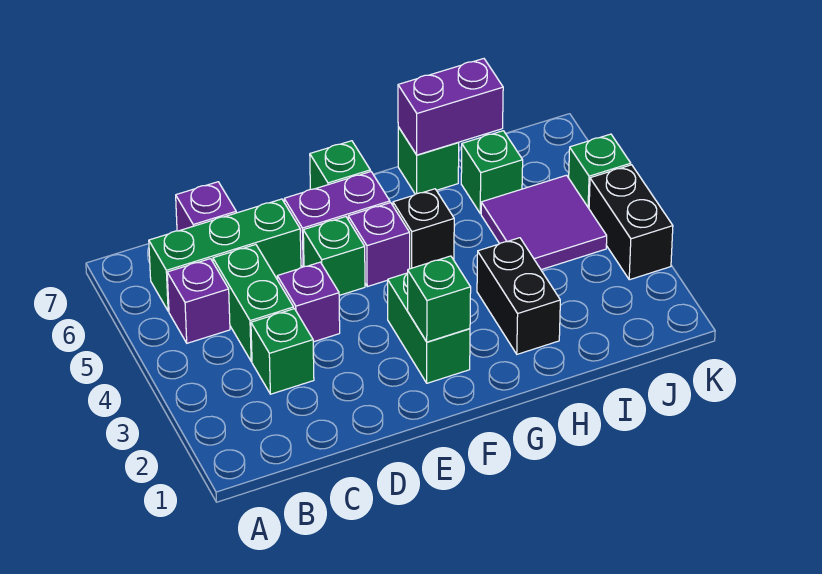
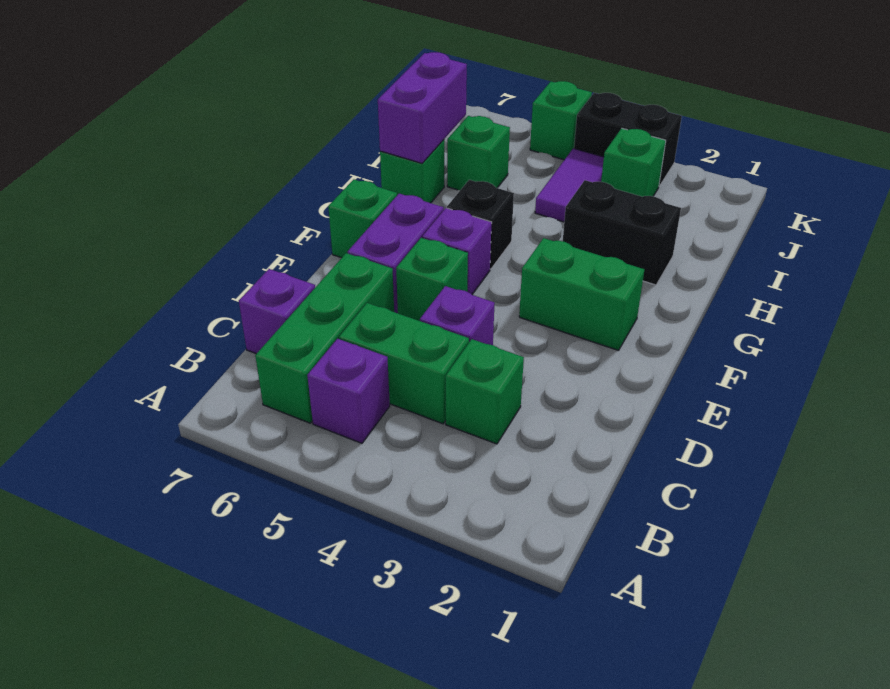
green brick F2 level 2 -> green brick J3 level 1
purple tile I4:J5 level 1 -> purple tile I4:J4 level 1

